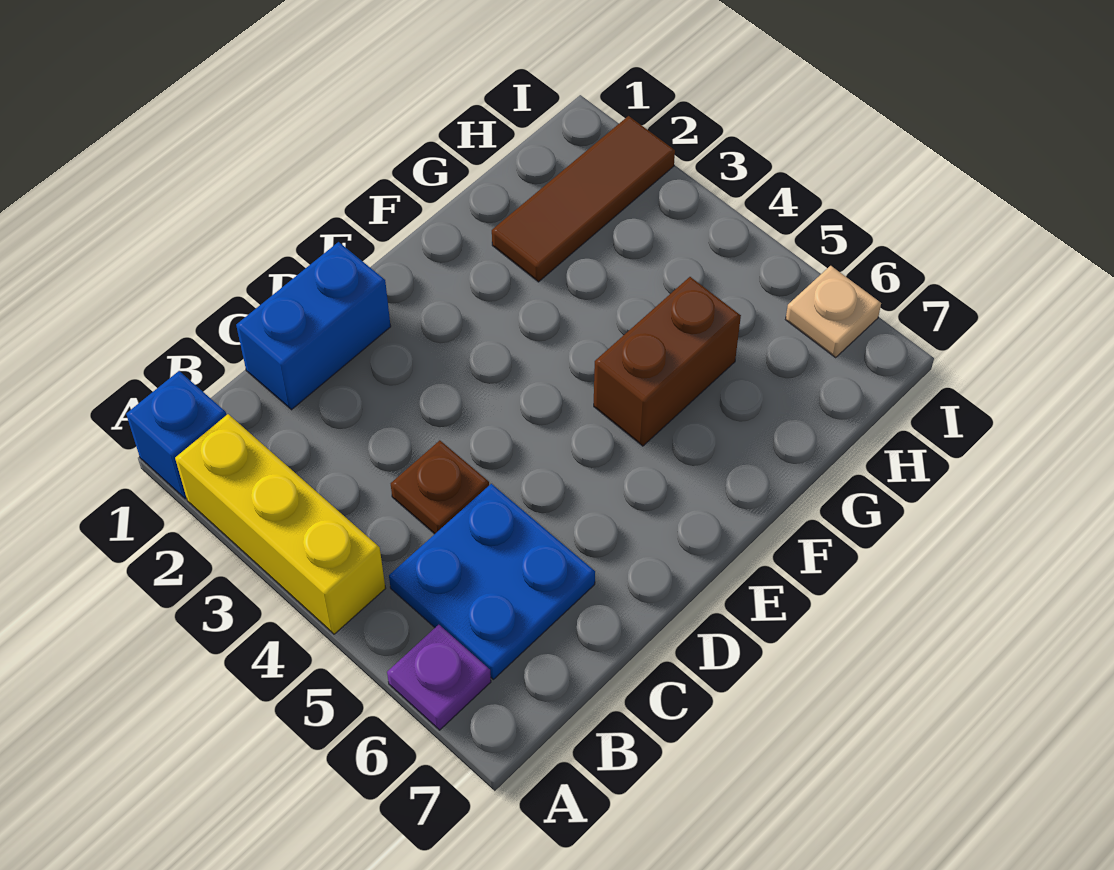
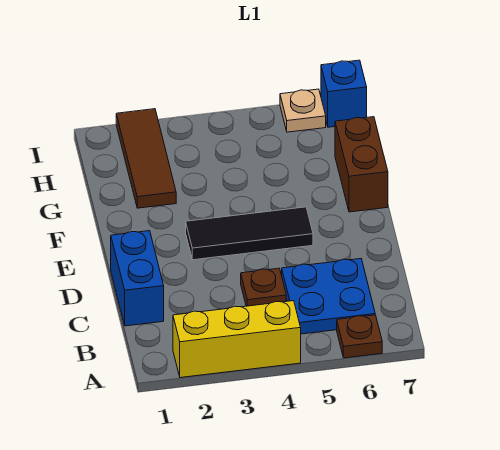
blue brick A1 level 1 -> blue brick I7 level 1
purple plate A6 level 1 -> brown plate A6 level 1
none -> black tile E3:E5 level 1
brown brick F5:G5 level 1 -> brown brick F7:G7 level 1

